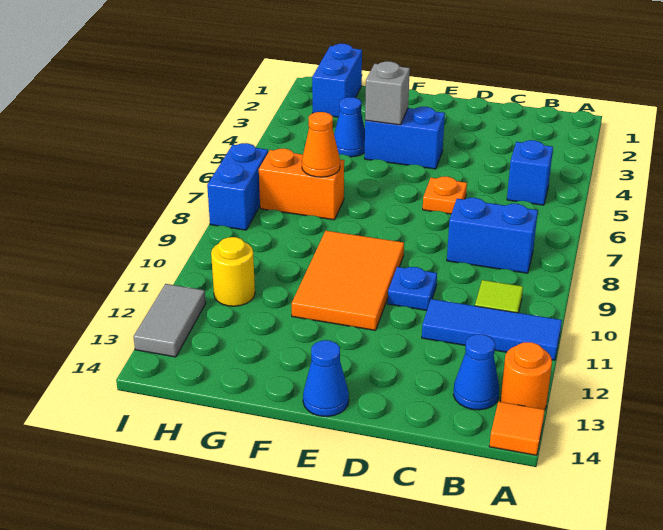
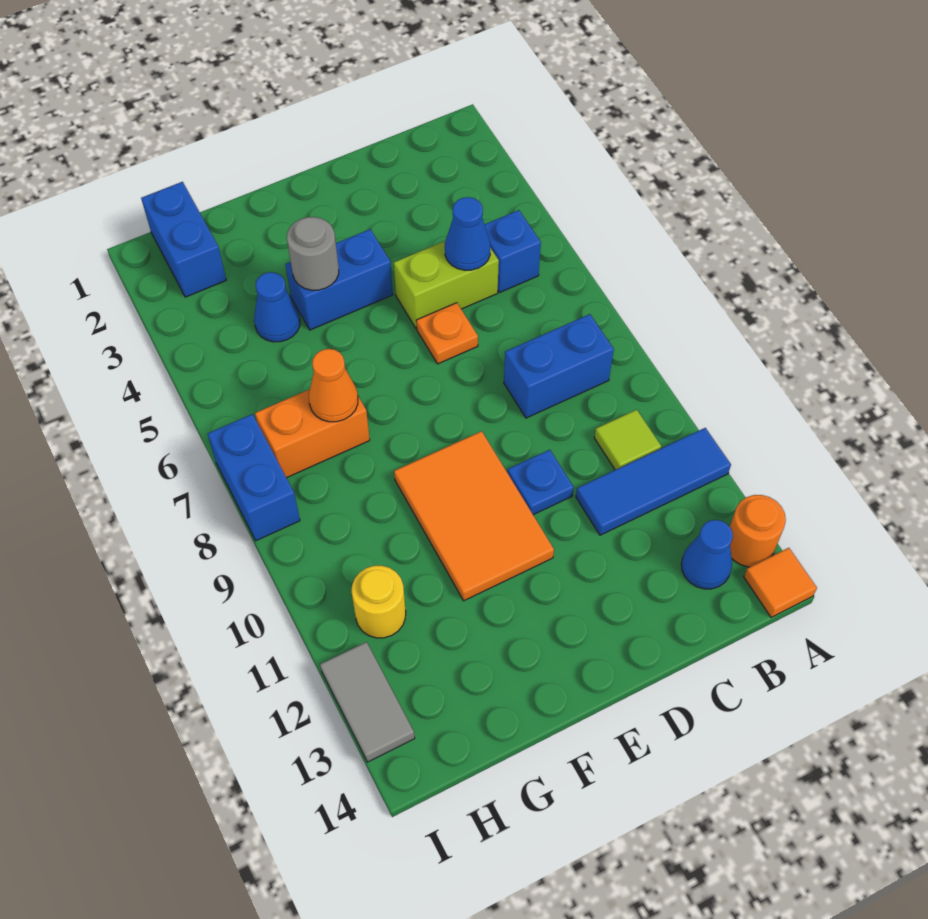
none -> lime brick C5:D5 level 1
blue cone E14 level 1 -> blue cone C5 level 2
grey brick F4 level 2 -> grey round brick F4 level 2

